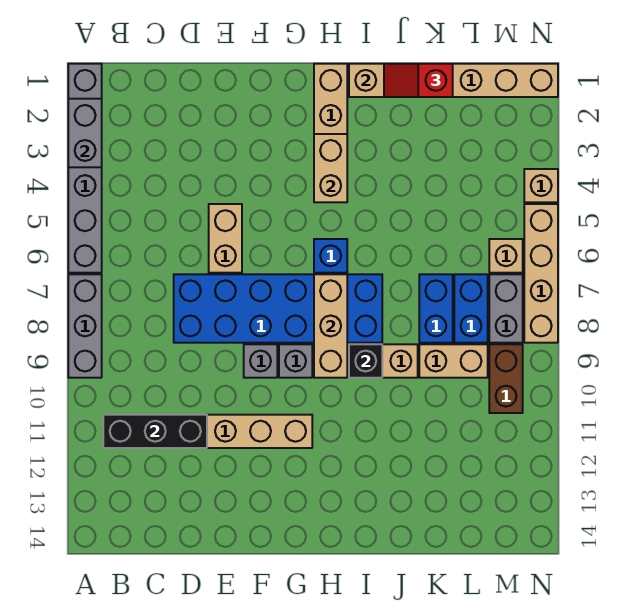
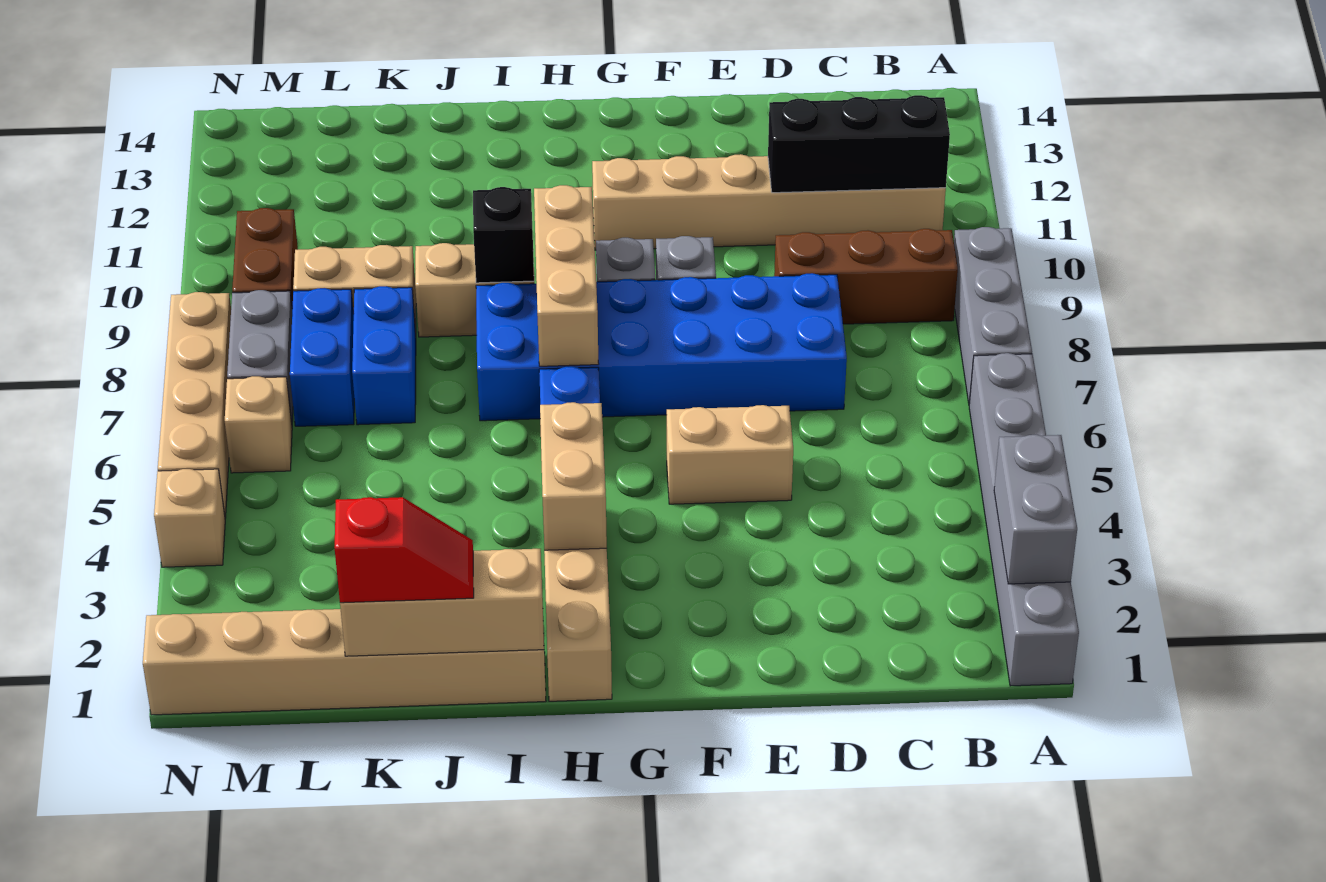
none -> brown brick B9:D9 level 1
tan brick E5:E6 level 1 -> tan brick E5:F5 level 1

